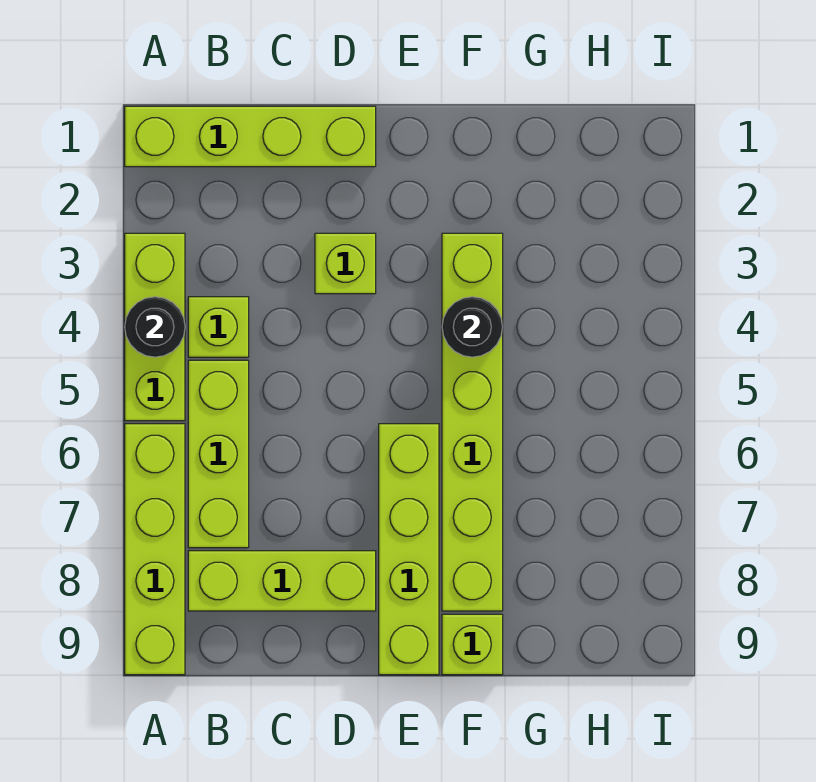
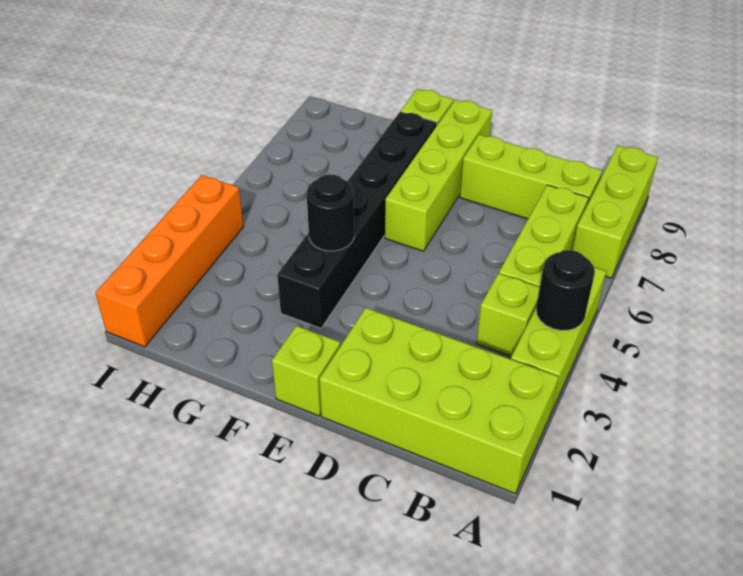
lime brick A1:D1 level 1 -> lime brick A1:D2 level 1
lime brick A6:A9 level 1 -> lime brick A7:A9 level 1
lime brick D3 level 1 -> lime brick E1 level 1
lime brick F3:F8 level 1 -> black brick F3:F8 level 1
none -> orange brick I1:I4 level 1

